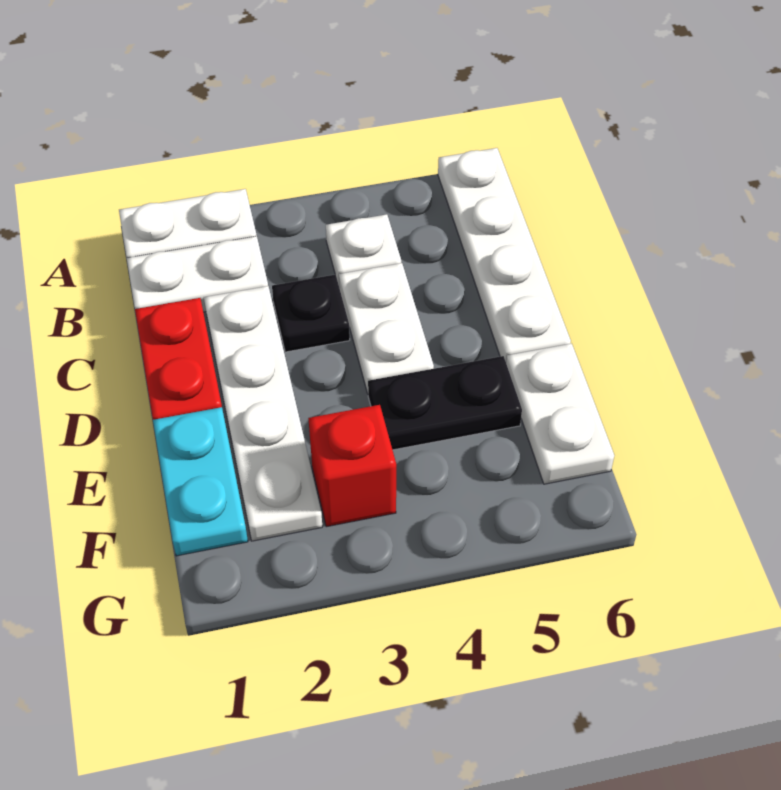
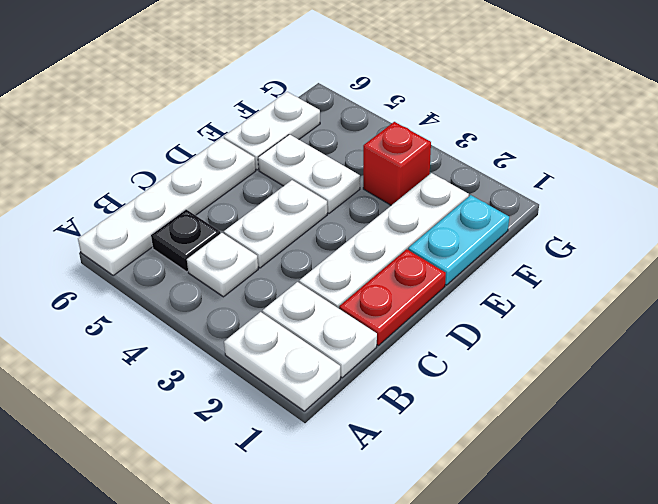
black plate C3 level 1 -> black plate B5 level 1
black plate E4:E5 level 1 -> white plate E4:E5 level 1

